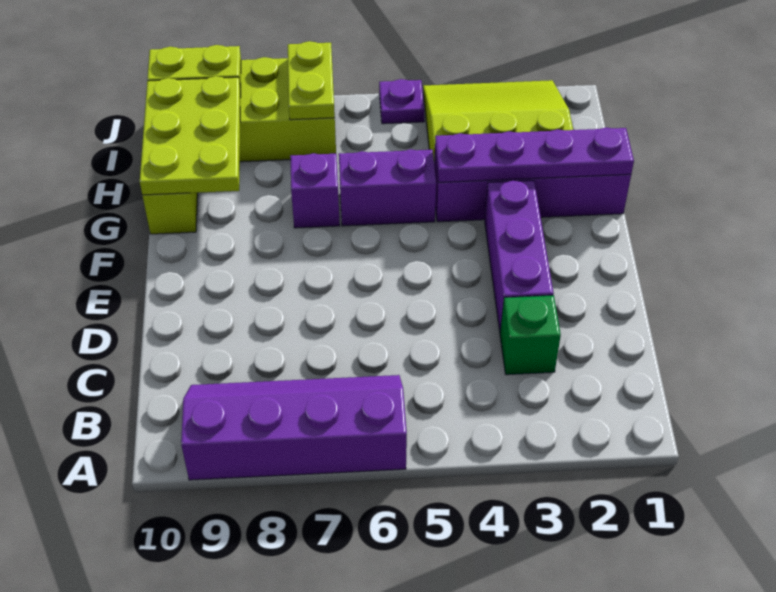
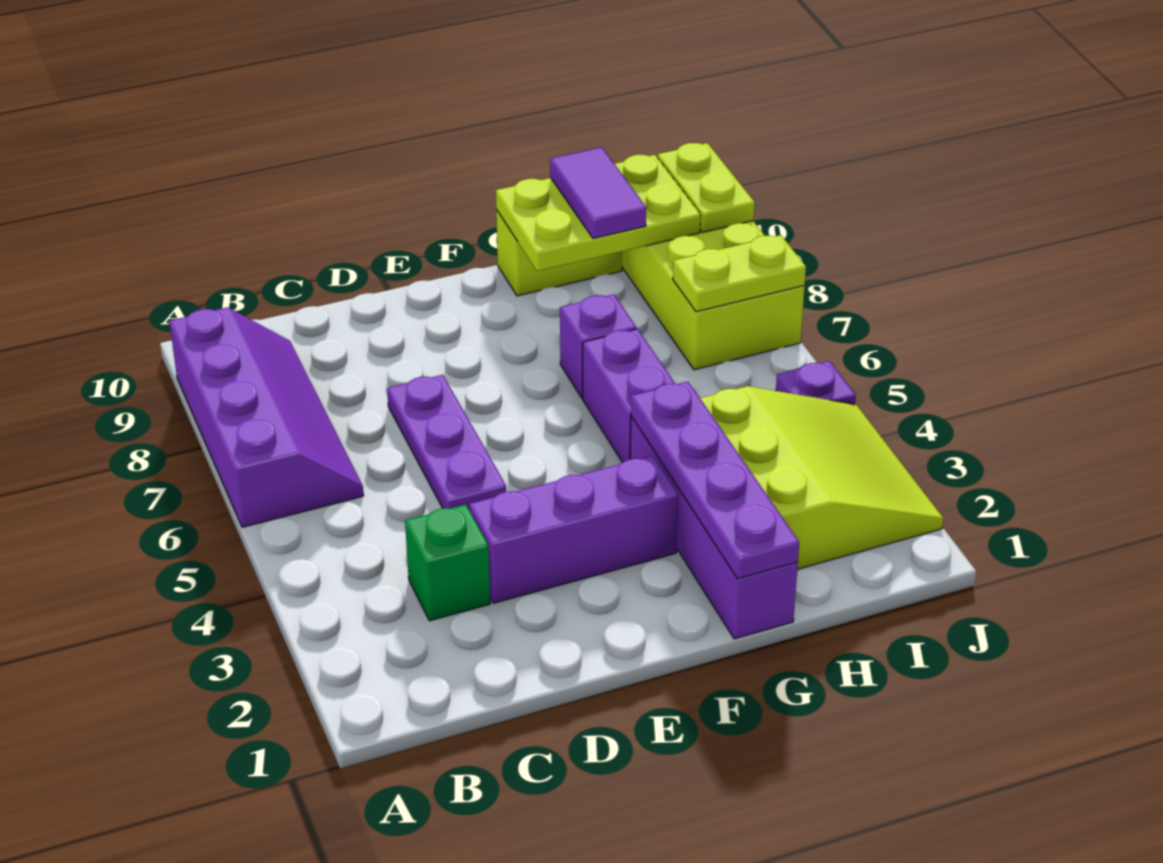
none -> purple plate D5:D7 level 1
none -> purple tile H9:H10 level 3

